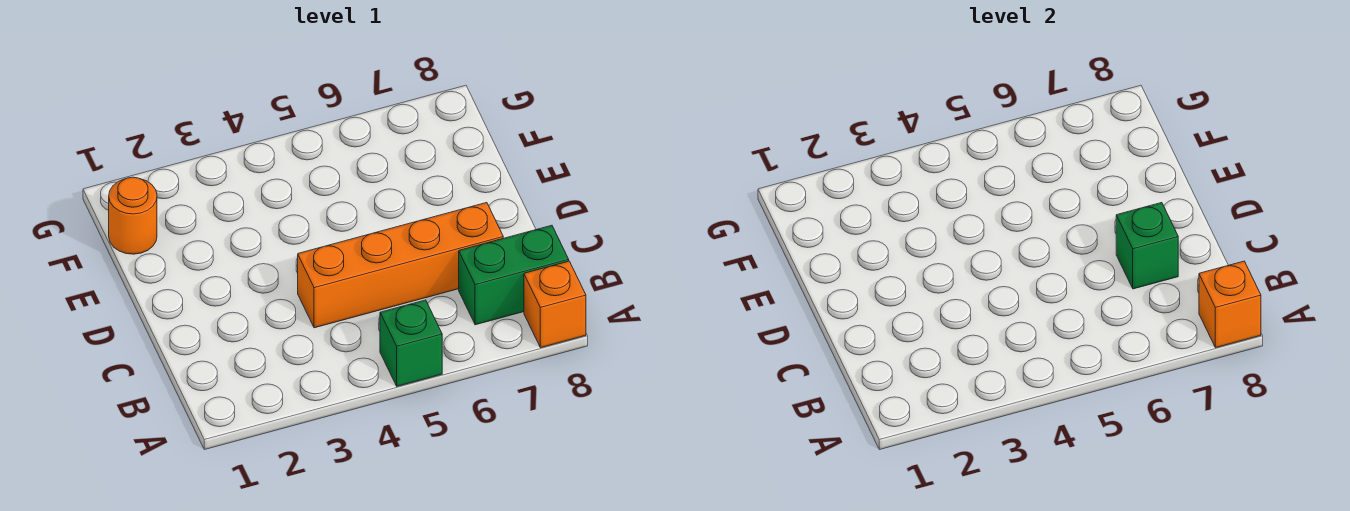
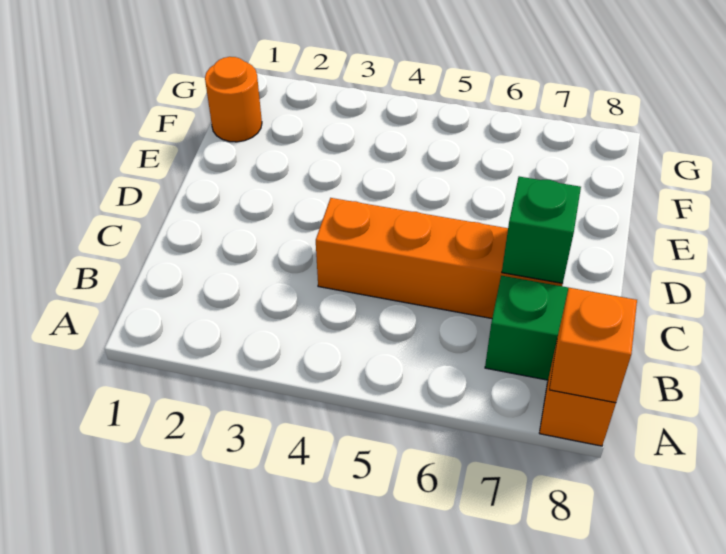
green brick A5 level 1 -> none

